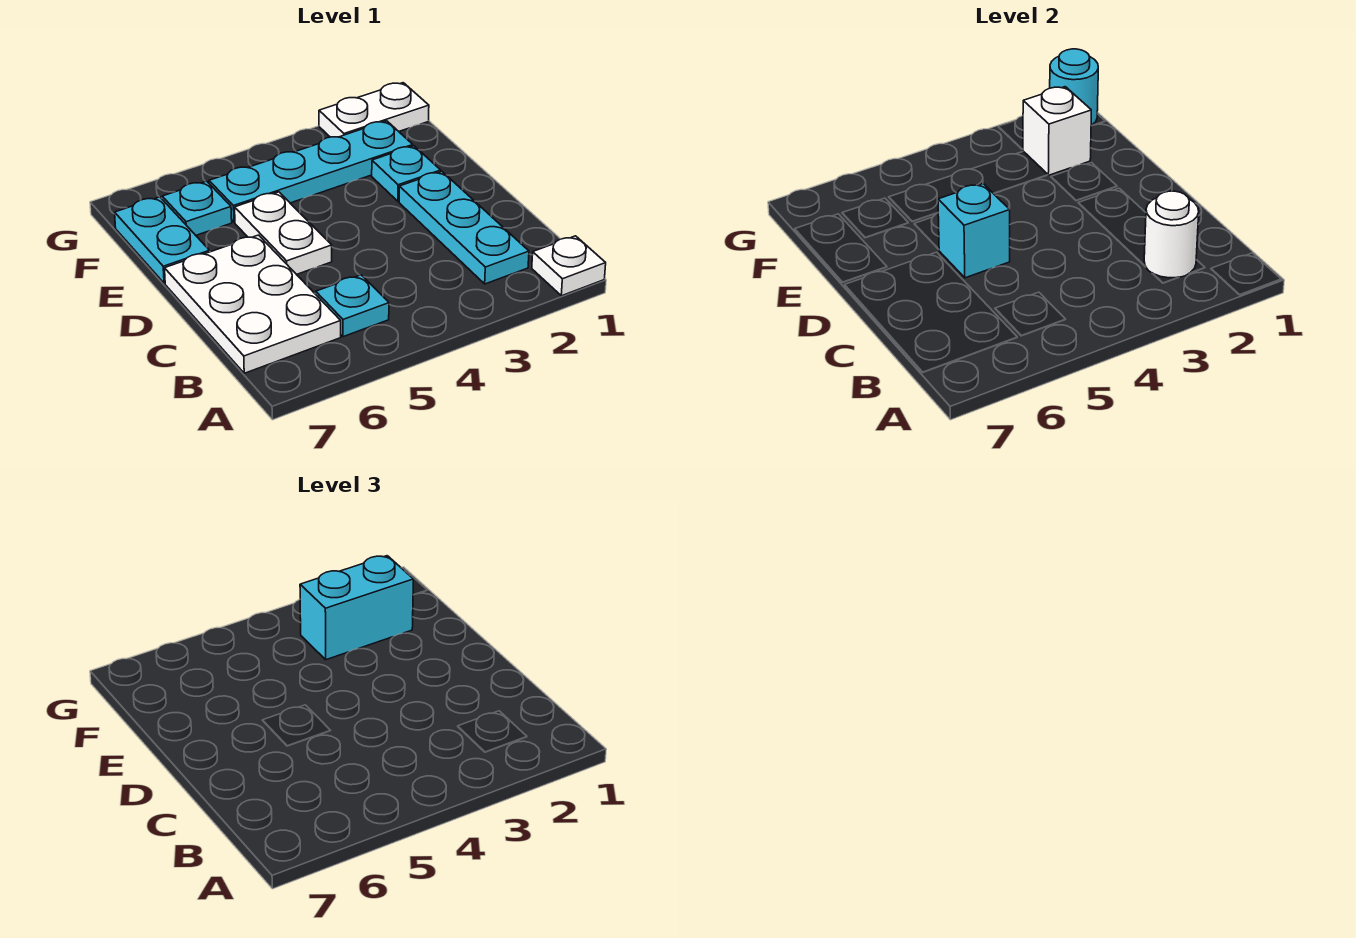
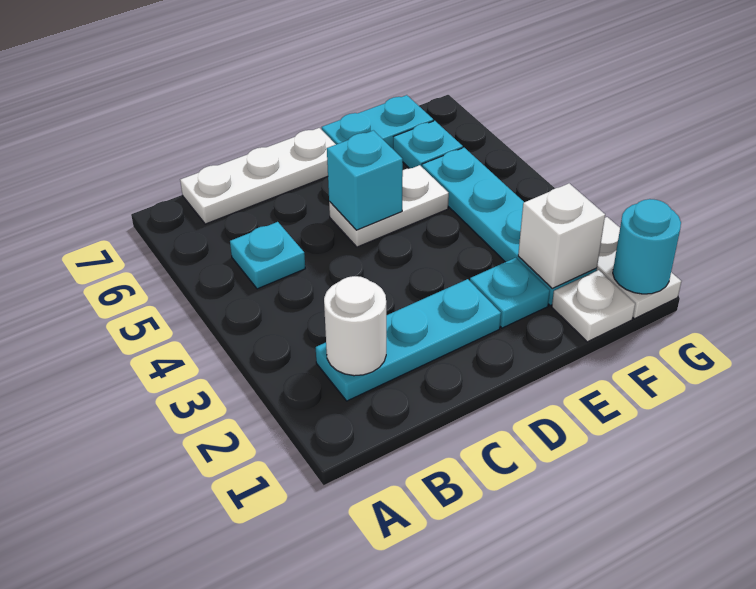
white plate A1 level 1 -> white plate F1 level 1
white plate B6:D7 level 1 -> white plate B7:D7 level 1
cyan brick F2:F3 level 3 -> none

